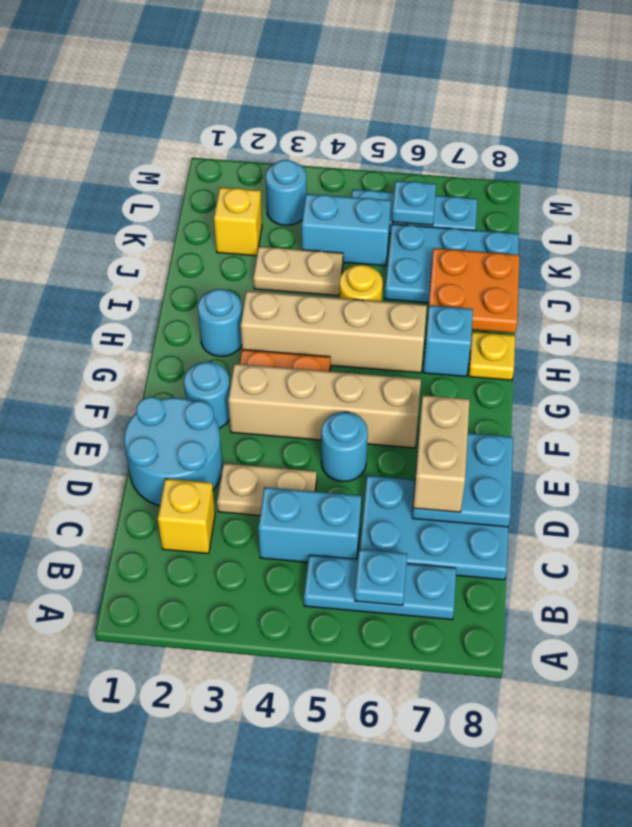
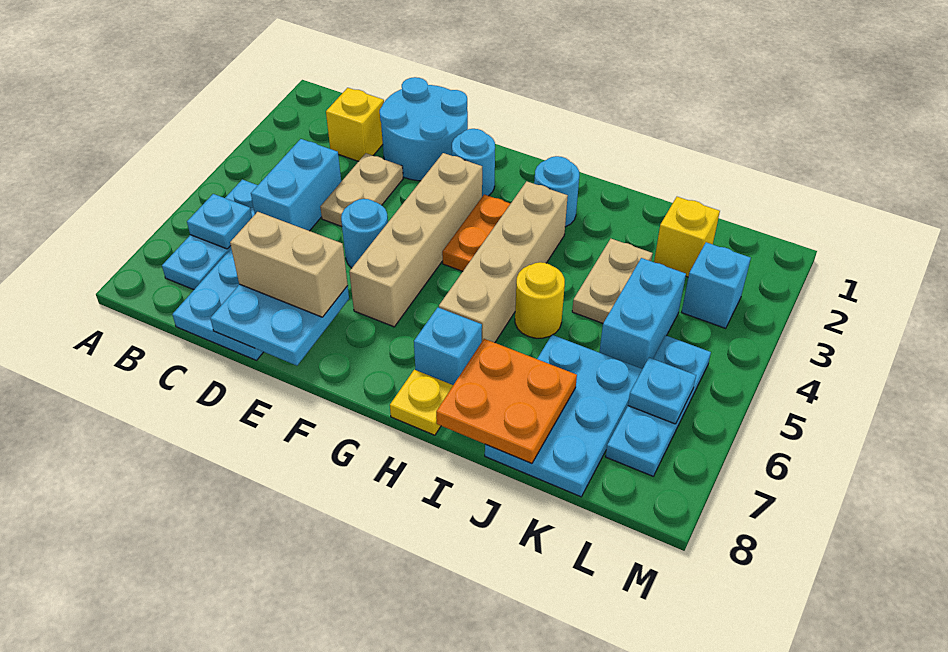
cyan round brick L3 level 1 -> cyan brick L3 level 1

